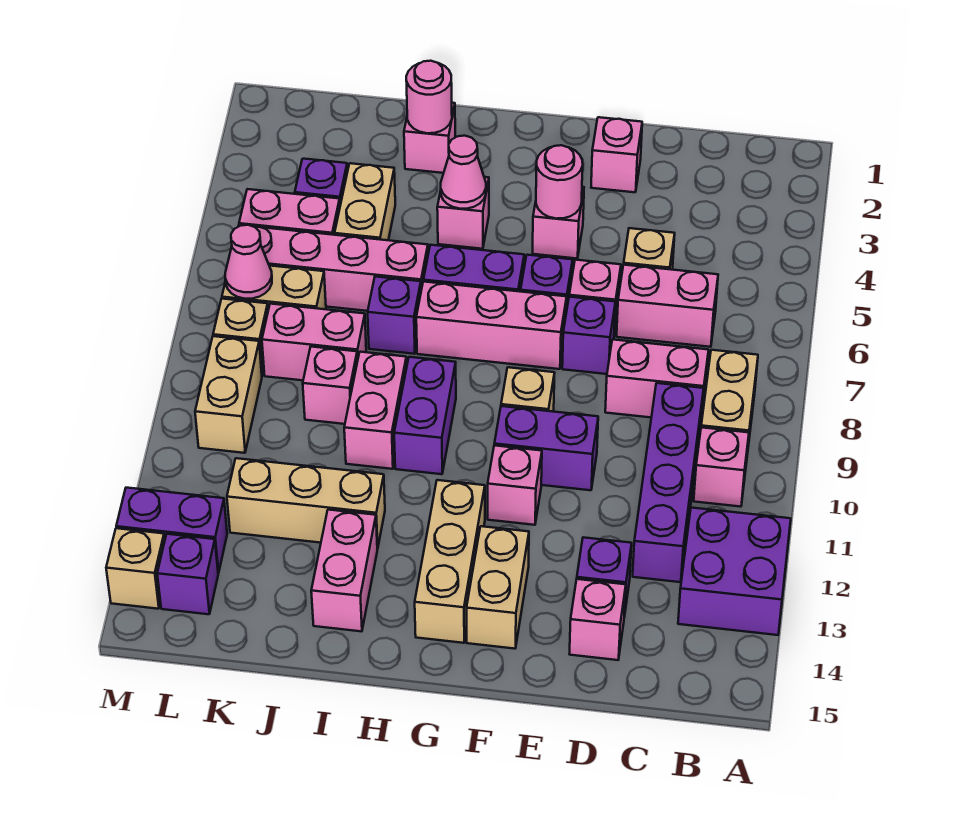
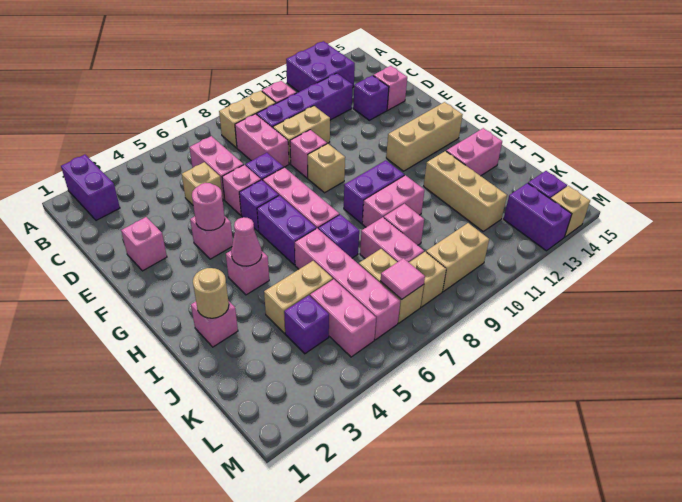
purple brick E10:F10 level 1 -> purple brick A2:B2 level 1
pink brick F11 level 1 -> pink brick E9 level 1
tan brick F13:F14 level 1 -> tan brick D9:D10 level 1
pink round brick I2 level 2 -> tan round brick I2 level 2
pink cone L7 level 2 -> pink tile L7 level 2

